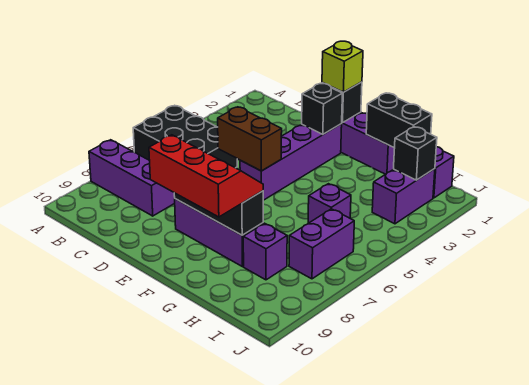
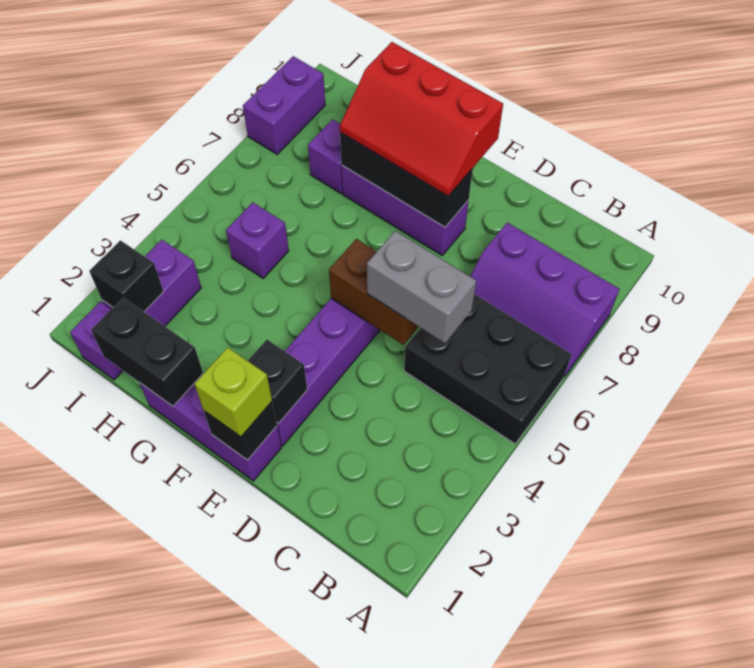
none -> grey brick C5:D5 level 3
purple brick I6:I7 level 1 -> purple brick J8:J9 level 1

